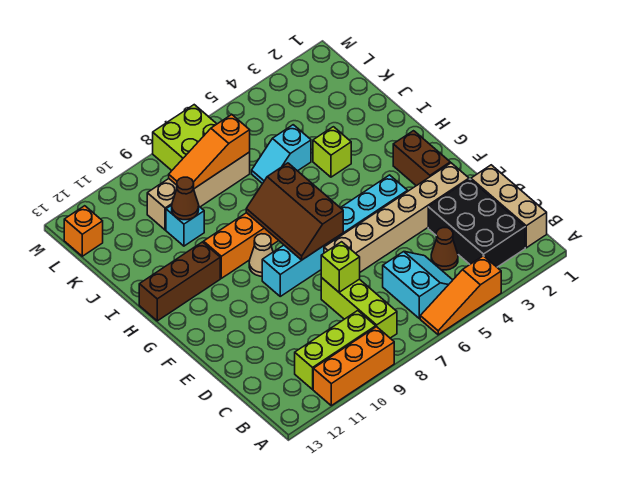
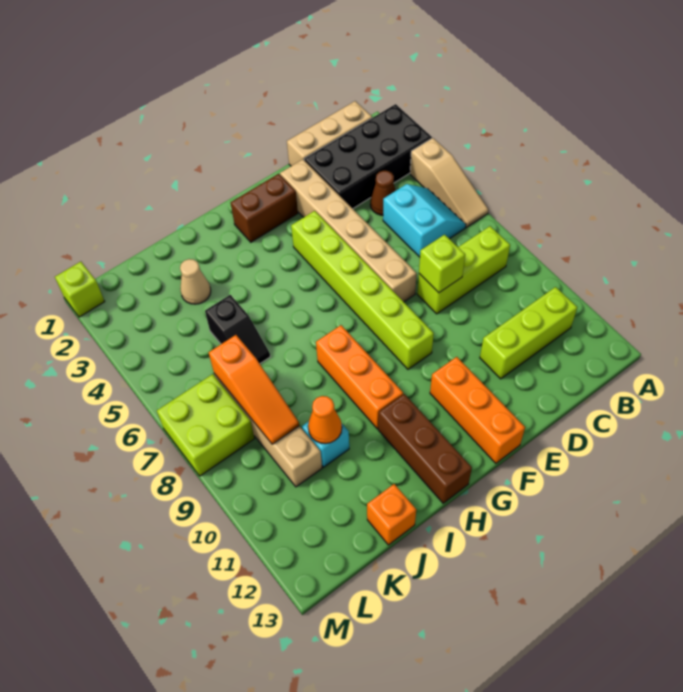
orange slope A4:A6 level 1 top 4 -> tan slope A4:A6 level 1 top 4
orange brick A9:A11 level 1 -> orange brick F11:F13 level 1
black brick B2:D3 level 1 -> black brick A2:D3 level 1
cyan slope B5:C6 level 1 top 6 -> cyan slope B5:C6 level 1 top C
lime brick B9:B11 level 1 -> lime brick B11:D11 level 1
cyan brick F4:F9 level 1 -> lime brick F4:F9 level 1
brown slope F7:H8 level 2 top 7 -> none
tan cone G9 level 1 -> tan cone J3 level 1
lime brick I4 level 1 -> lime brick M1 level 1
cyan slope J5:J6 level 1 top 5 -> black slope J5:J6 level 1 top 5
brown cone J10 level 2 -> orange cone J10 level 2
orange brick L13 level 1 -> orange brick J13 level 1

